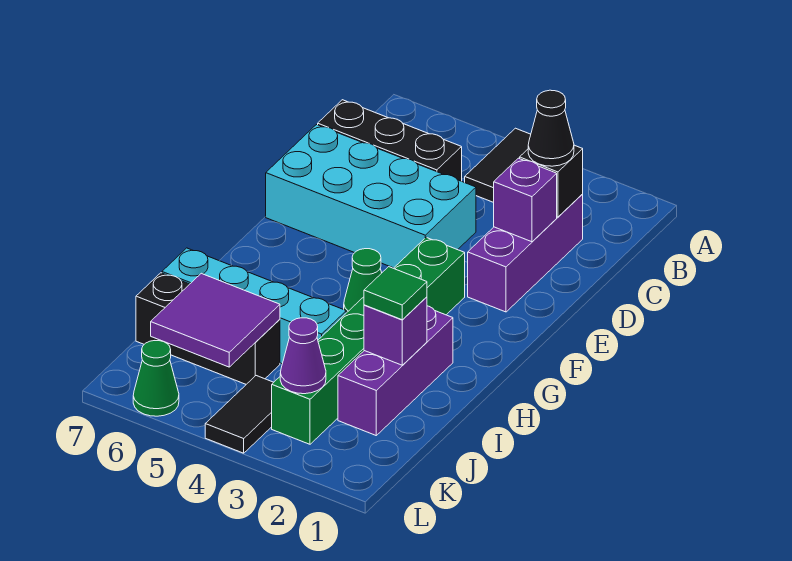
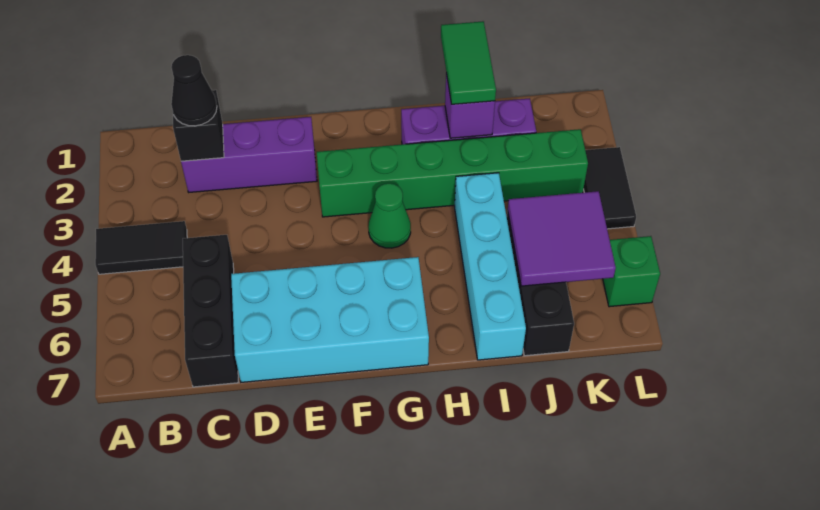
purple brick D2 level 2 -> none
cyan brick D4:E7 level 1 -> cyan brick D6:G7 level 1
green tile I2 level 3 -> green tile I1:I2 level 3
purple cone K3 level 2 -> none
black tile K4:L4 level 1 -> black tile L3:L4 level 1
green cone L6 level 1 -> green brick L6 level 1

